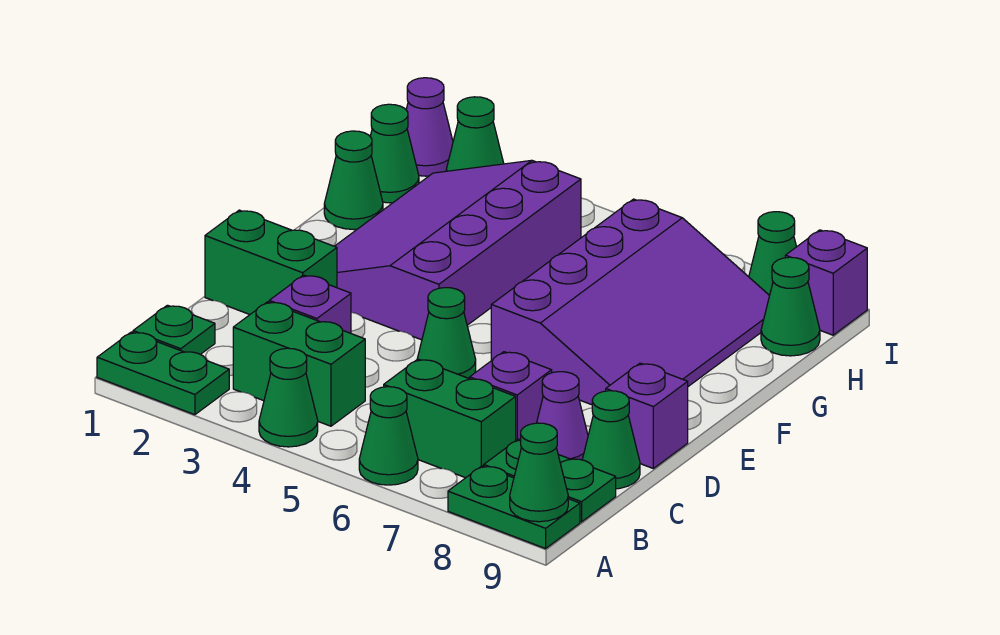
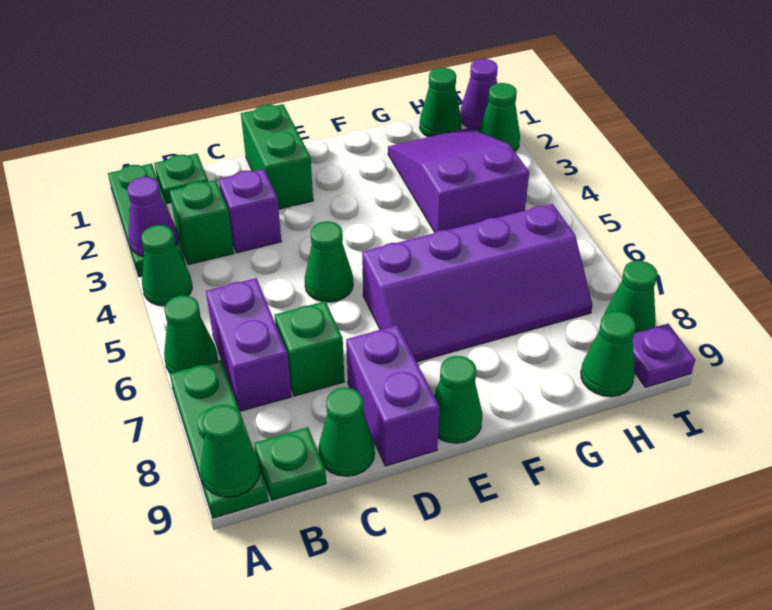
green plate A1:A2 level 1 -> green plate A1:A3 level 1
green plate A8:A9 level 1 -> green plate A7:A9 level 1
green brick B3:B4 level 1 -> green brick B3 level 1
green brick B6:B7 level 1 -> purple brick B6:B7 level 1
green plate B8:B9 level 1 -> green plate B9 level 1
purple brick C7 level 1 -> green brick C7 level 1
purple cone C8 level 1 -> purple cone A3 level 2
purple brick D9 level 1 -> purple brick D8:D9 level 1
purple slope E2:H4 level 1 top 4 -> purple slope G2:H4 level 1 top 4
purple slope E6:H8 level 1 top 6 -> purple slope E6:H7 level 1 top 6
green cone G1 level 1 -> green cone E9 level 1
purple brick I9 level 1 -> purple plate I9 level 1

